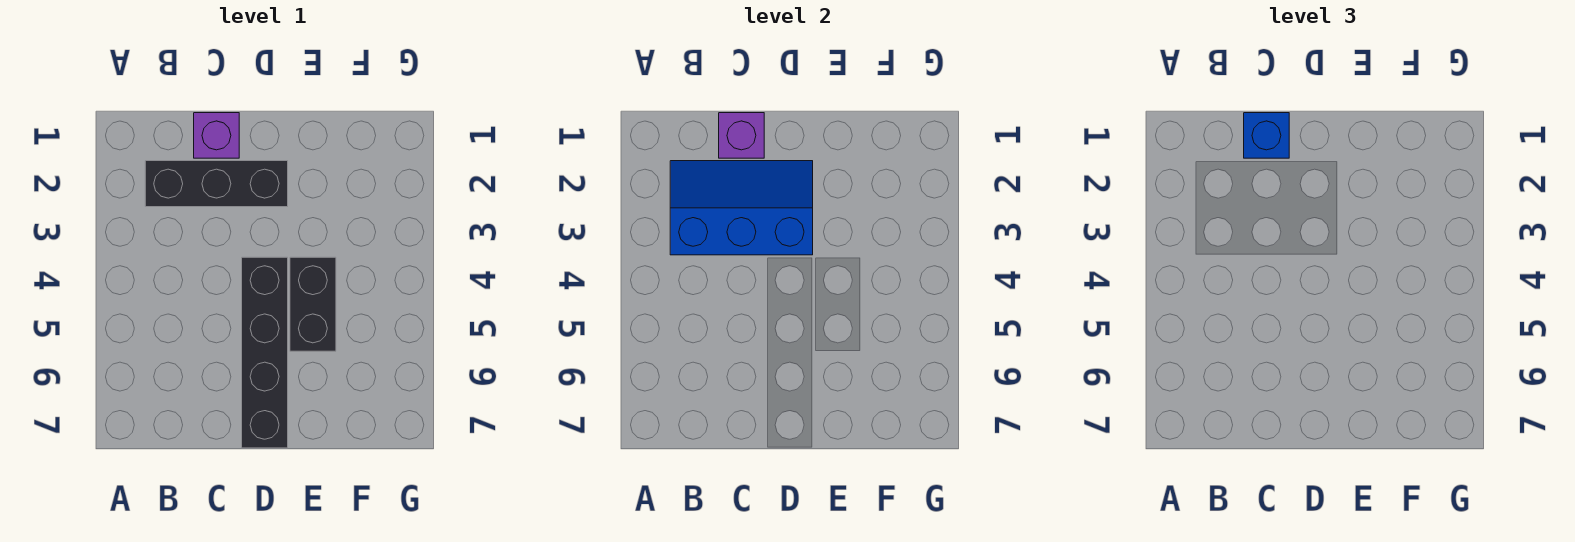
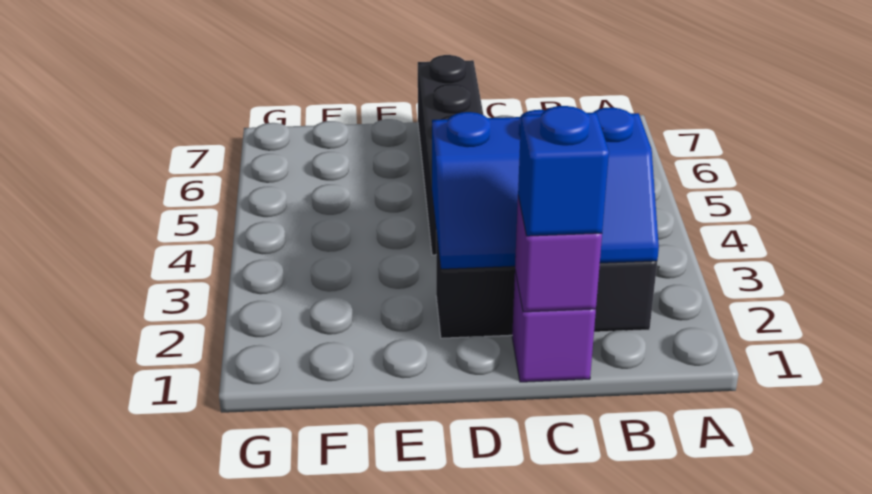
black brick E4:E5 level 1 -> none

